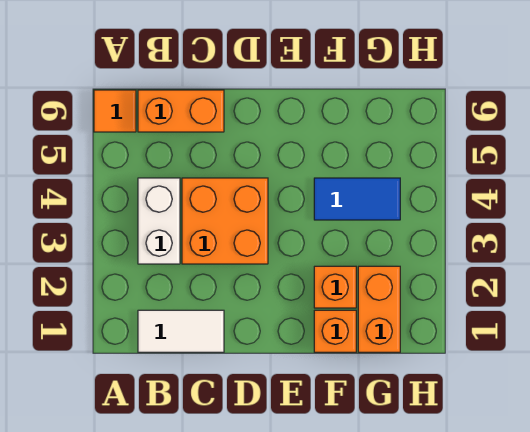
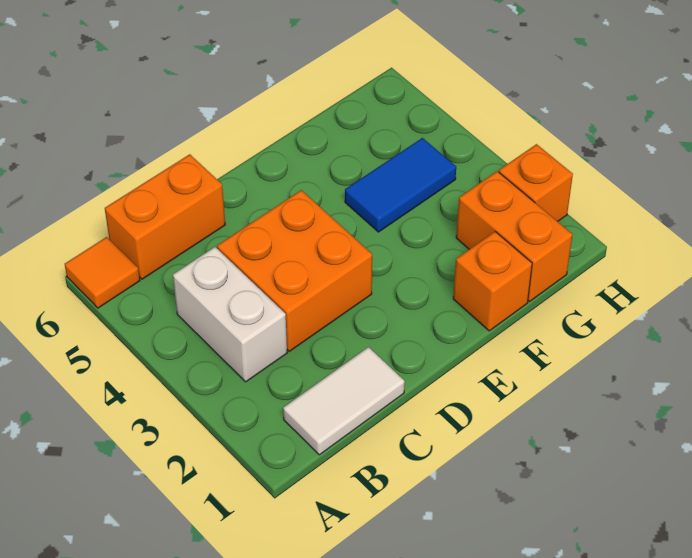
orange brick F2 level 1 -> orange brick H2 level 1

